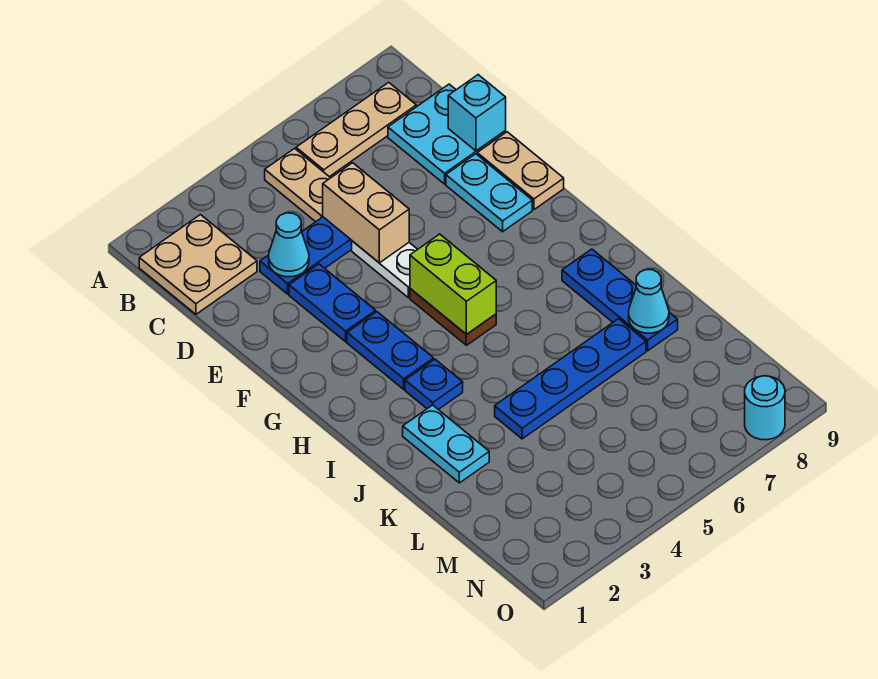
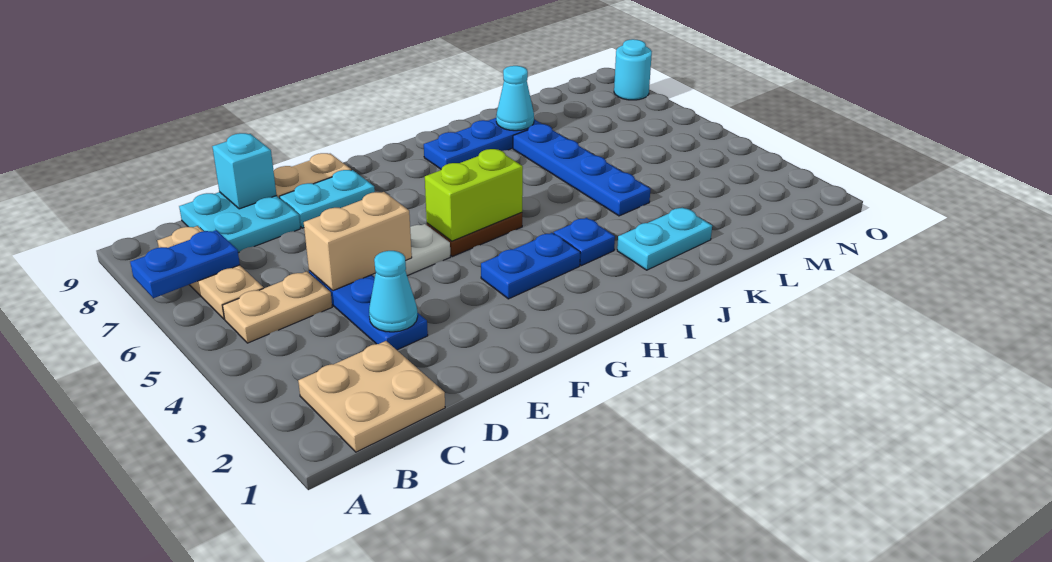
blue plate E3:F3 level 1 -> blue plate A7:B7 level 2

